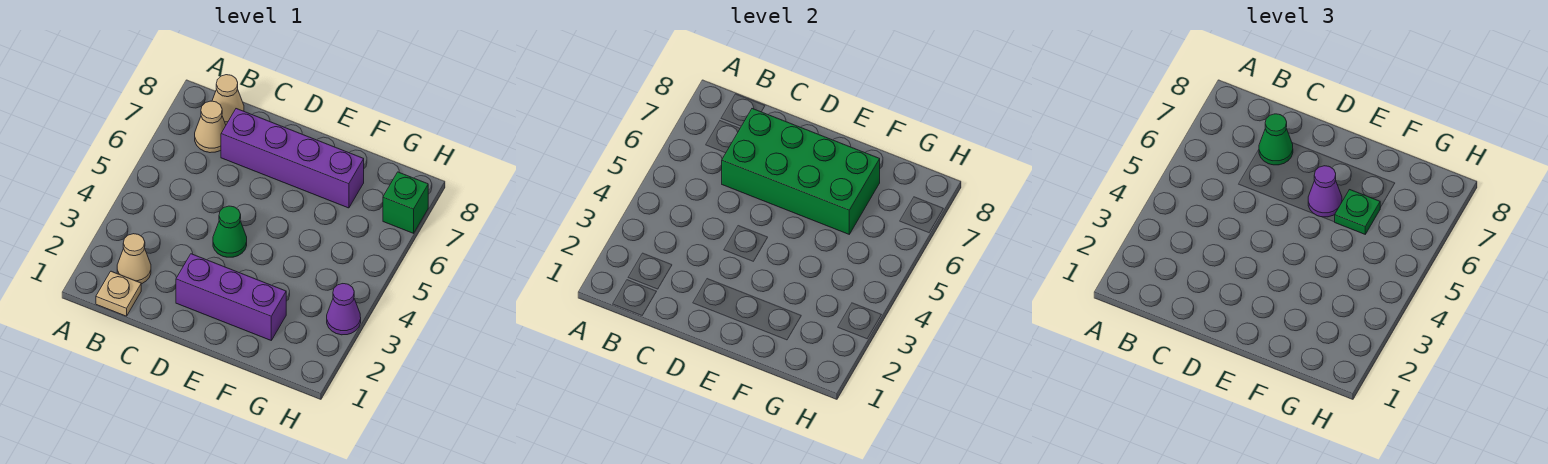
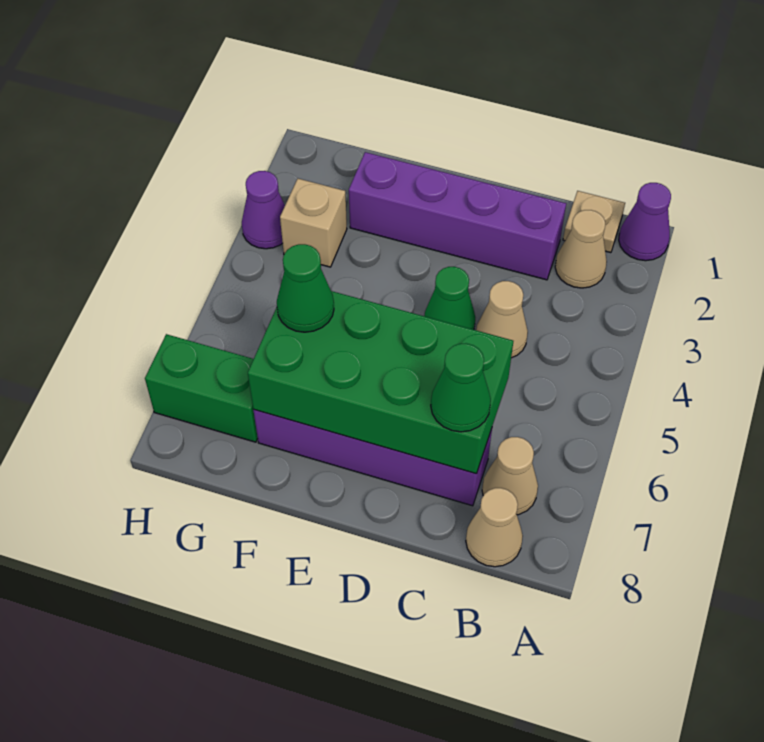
none -> tan cone C4 level 1
purple brick D2:F2 level 1 -> purple brick C2:F2 level 1
purple cone E6 level 3 -> purple cone A1 level 1
green plate F6 level 3 -> green cone F6 level 3
none -> tan brick G3 level 1
green brick H7 level 1 -> green brick G7:H7 level 1

